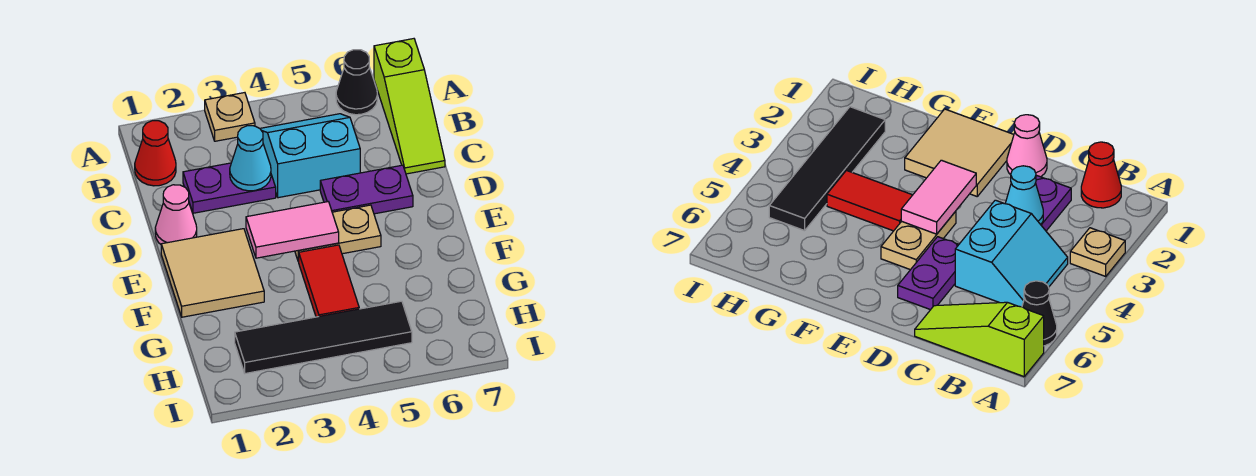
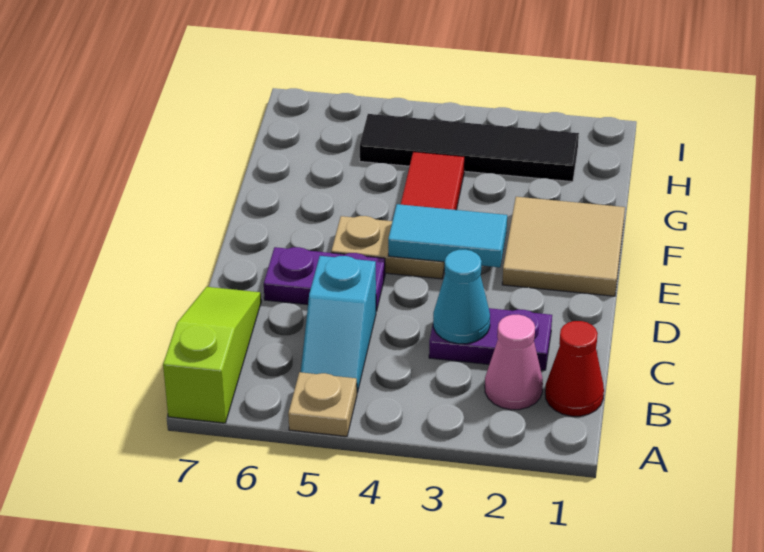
tan plate A3 level 1 -> tan plate A5 level 1
black cone A6 level 1 -> none
cyan slope B4:C5 level 1 top C -> cyan slope B5:C5 level 1 top C
pink cone D1 level 1 -> pink cone B2 level 1
pink tile E3:E4 level 2 -> cyan tile E3:E4 level 2

